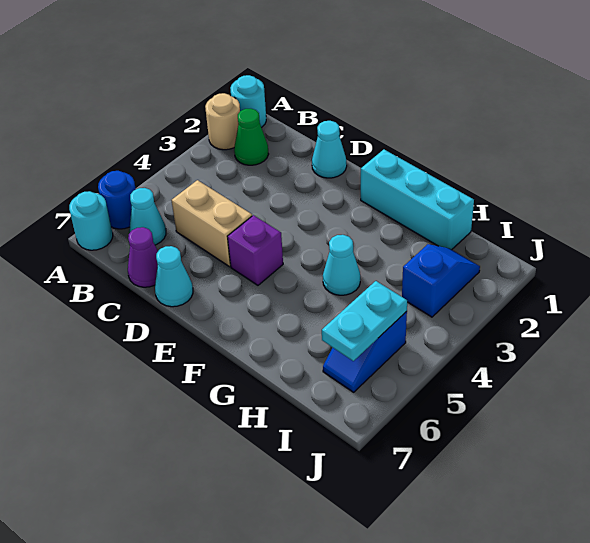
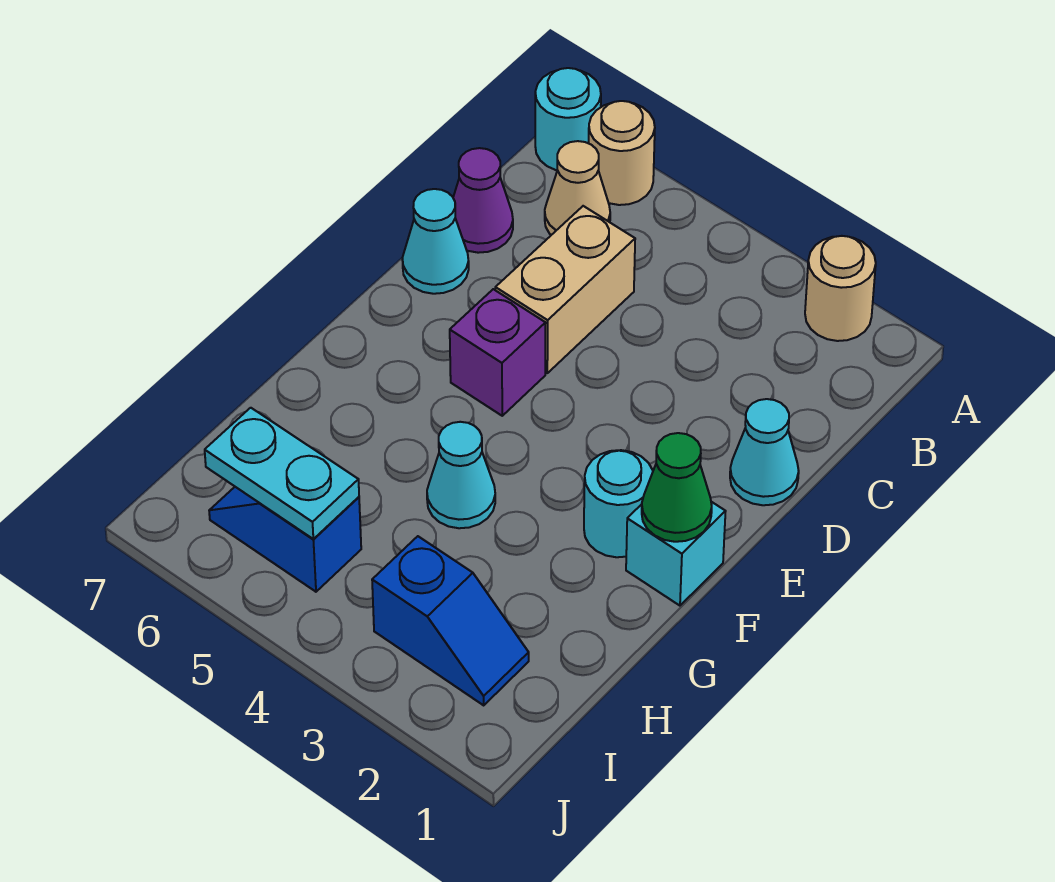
cyan round brick A1 level 1 -> cyan round brick F2 level 1
blue round brick A6 level 1 -> tan round brick A6 level 1
green cone B2 level 1 -> green cone F1 level 2
cyan cone B6 level 1 -> tan cone B6 level 1
cyan brick F1:H1 level 1 -> cyan brick F1 level 1

